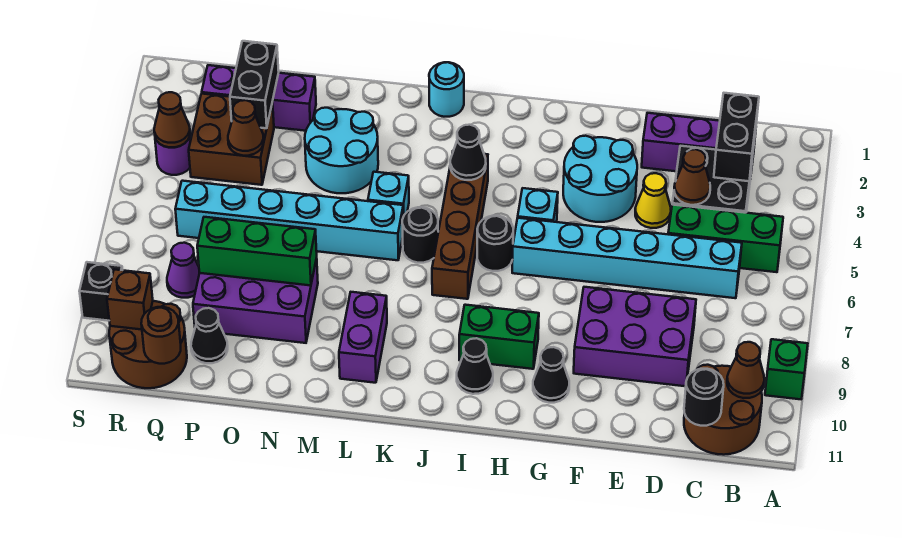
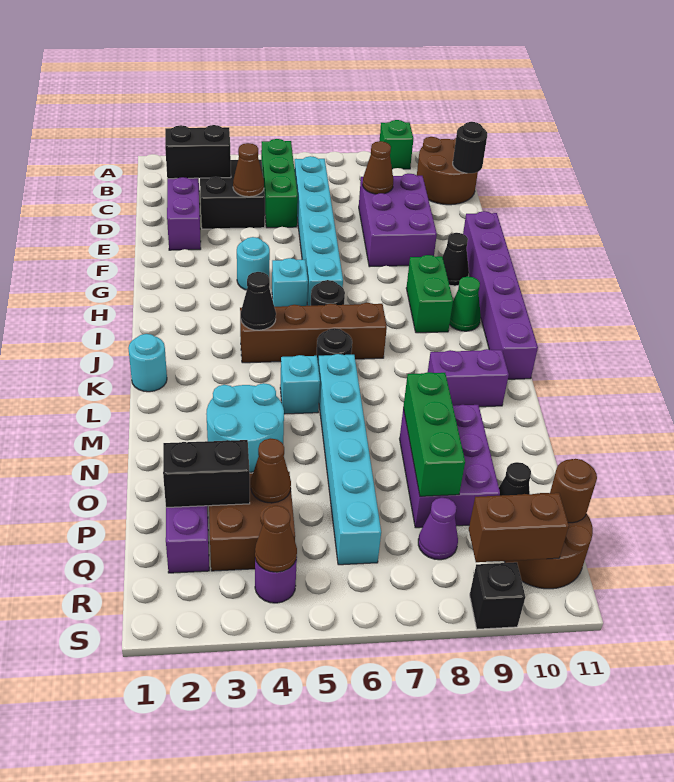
brown cone B10 level 2 -> brown cone D8 level 2
yellow cone E4 level 1 -> none
cyan round brick F3:G4 level 1 -> cyan round brick G4 level 1
none -> purple brick F11:K11 level 1
black cone I10 level 1 -> green cone I10 level 1
brown brick R10 level 2 -> brown brick R9:R10 level 2

